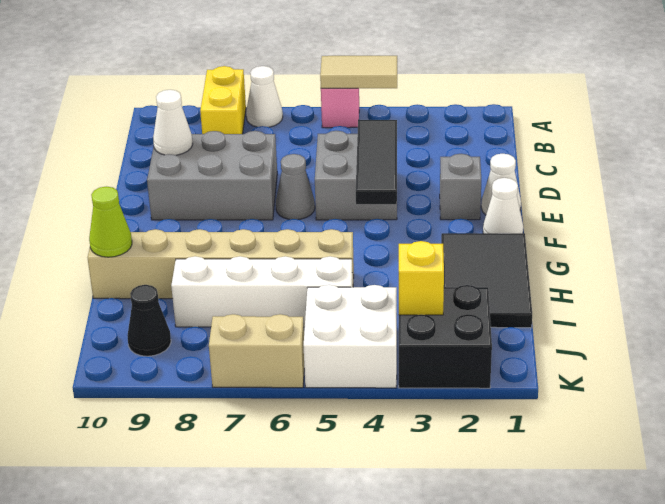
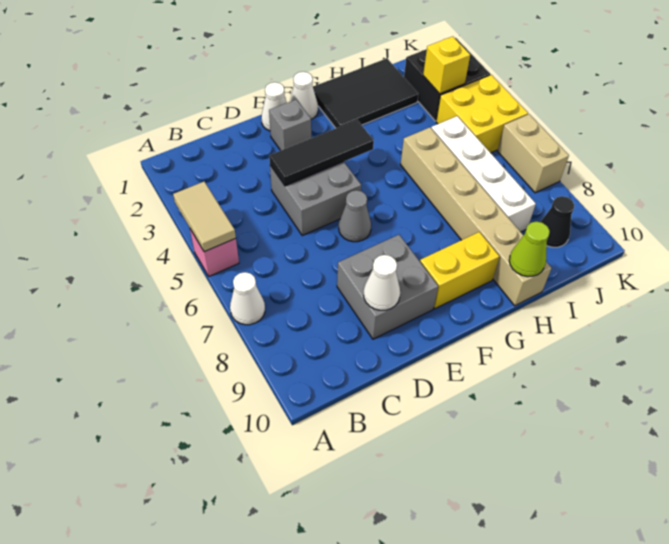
yellow brick A8:B8 level 1 -> yellow brick F9:G9 level 1
grey brick D7:E9 level 1 -> grey brick D8:E9 level 1
white brick J4:K5 level 1 -> yellow brick J4:K5 level 1

